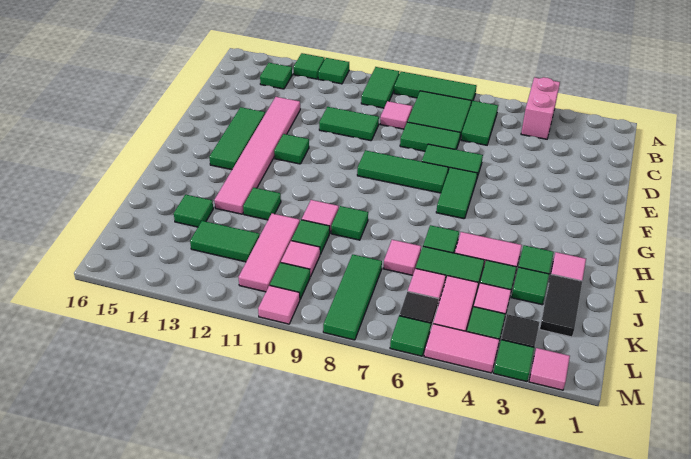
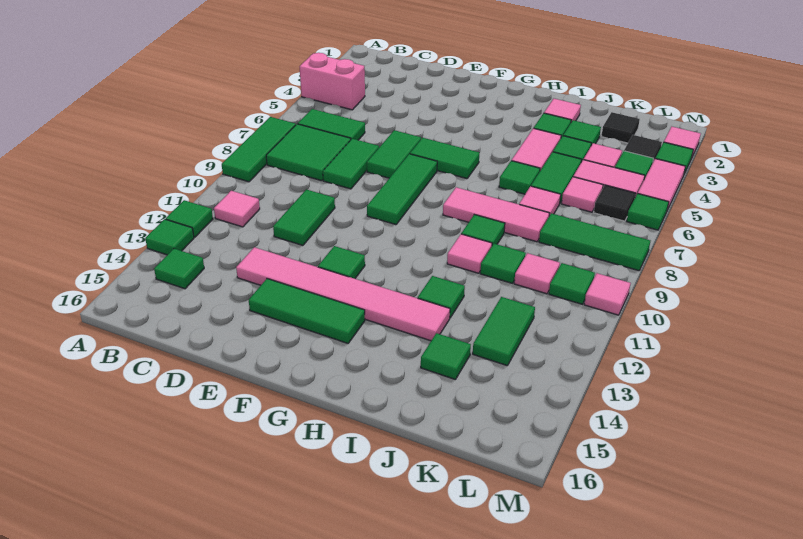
green tile A10:B10 level 1 -> none
pink tile C9 level 1 -> pink tile B11 level 1
black tile J2:K2 level 1 -> black tile K2 level 1
pink tile J11:L11 level 1 -> pink tile H8:J8 level 1

